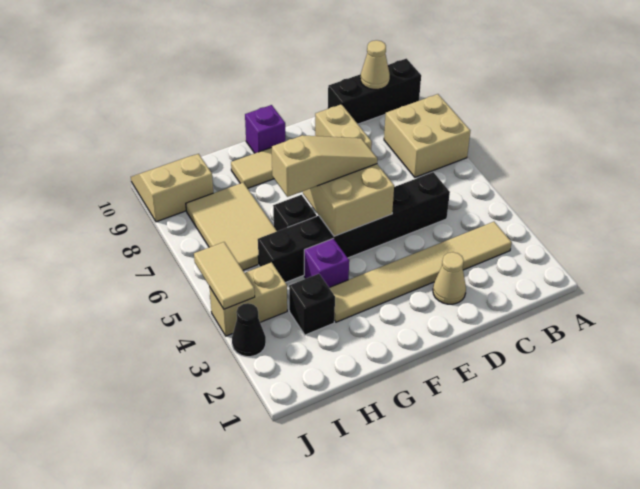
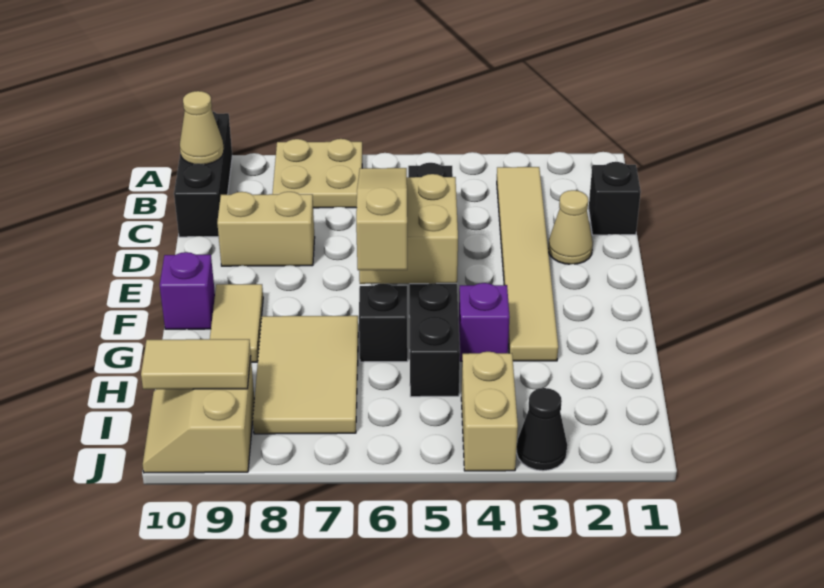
tan brick A7:B8 level 1 -> tan plate A7:B8 level 1
black brick H3 level 1 -> black brick C1 level 1
tan tile H6:I8 level 1 -> tan tile G7:I8 level 1
tan tile J4:J5 level 2 -> tan tile I9:I10 level 2

